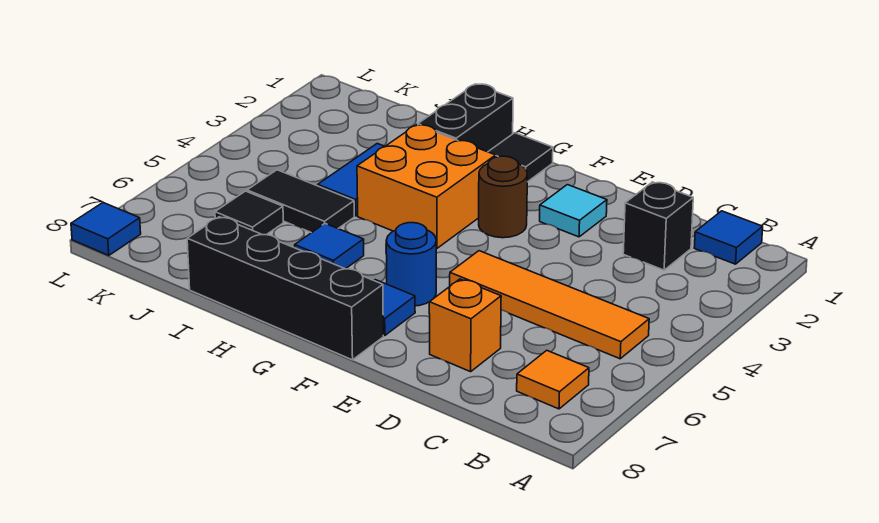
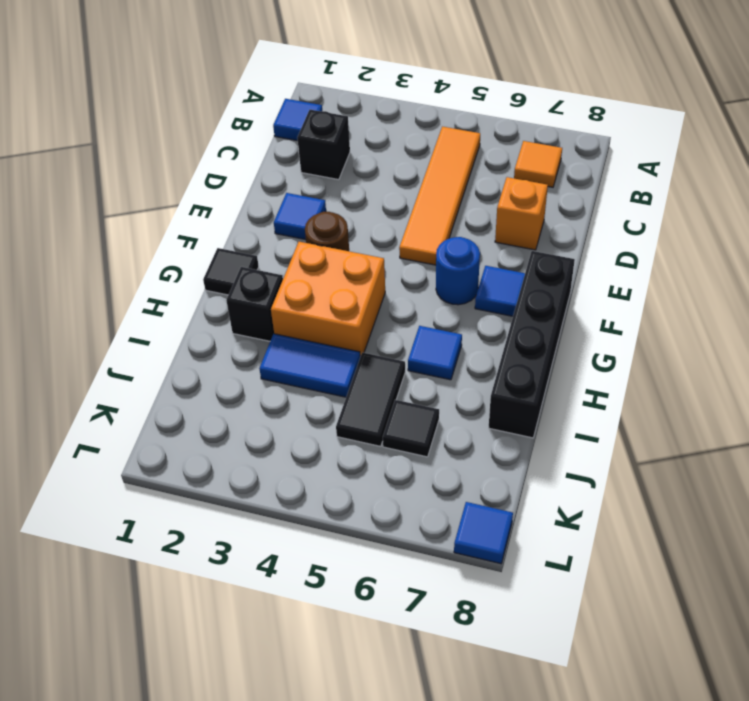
cyan tile E2 level 1 -> blue tile E2 level 1
black brick H1:H2 level 1 -> black brick H2 level 1

